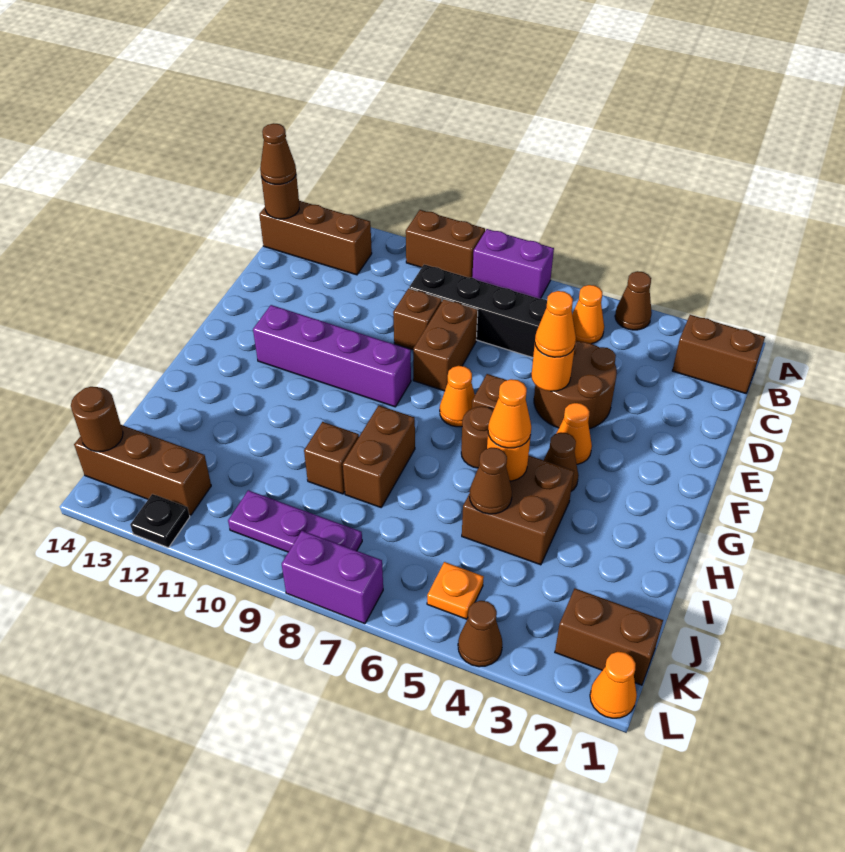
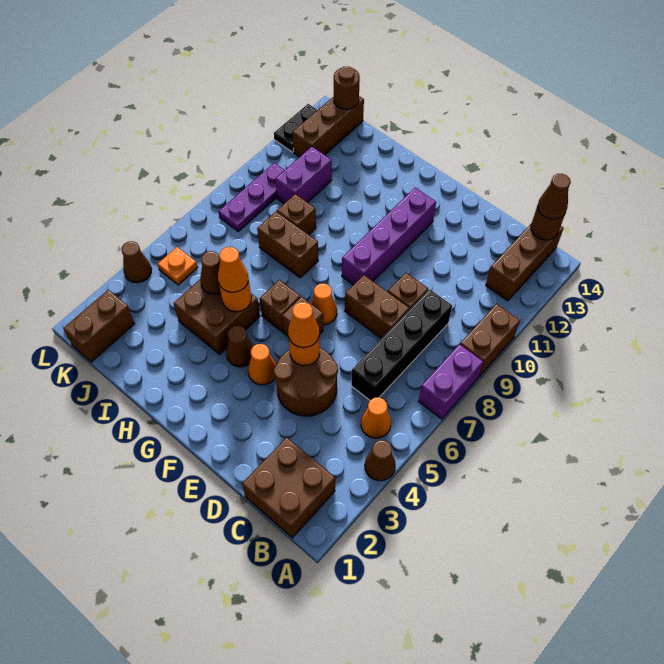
brown brick B1:B2 level 1 -> brown brick B1:C2 level 1
brown round brick G6 level 1 -> brown brick G6 level 1
orange cone L1 level 1 -> none
purple brick L7:L8 level 1 -> purple brick J10:J11 level 1
black plate L12 level 1 -> black plate L12:L13 level 1

